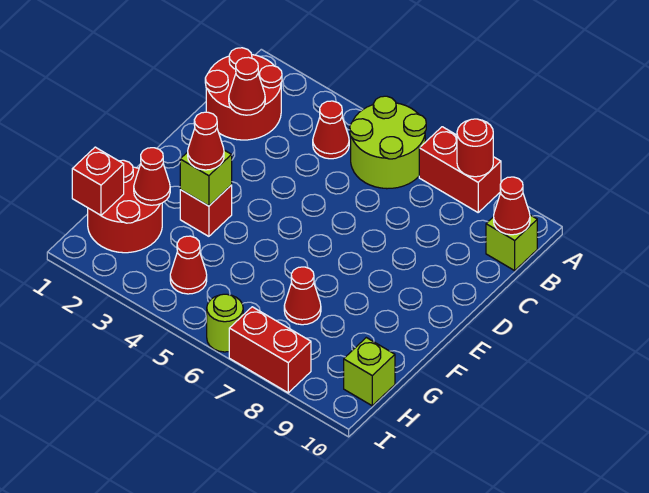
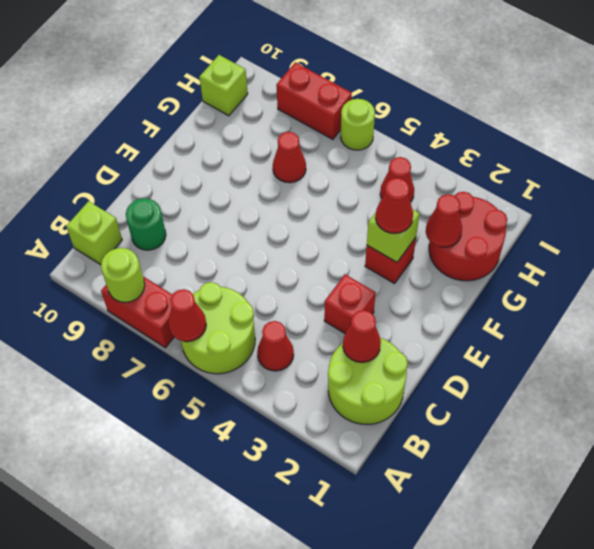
red round brick A8 level 2 -> lime round brick A8 level 2
red round brick B1:C2 level 1 -> lime round brick B1:C2 level 1
red cone B10 level 2 -> red cone A6 level 2
none -> green round brick C9 level 1
red brick H1 level 2 -> red brick D3 level 1

